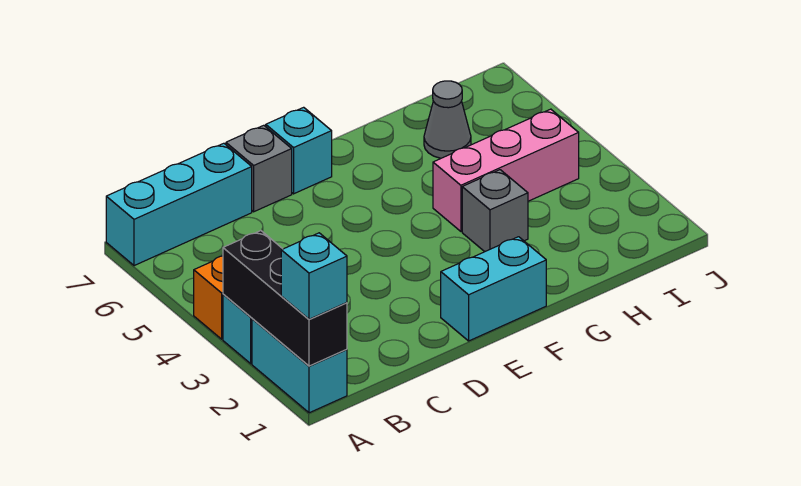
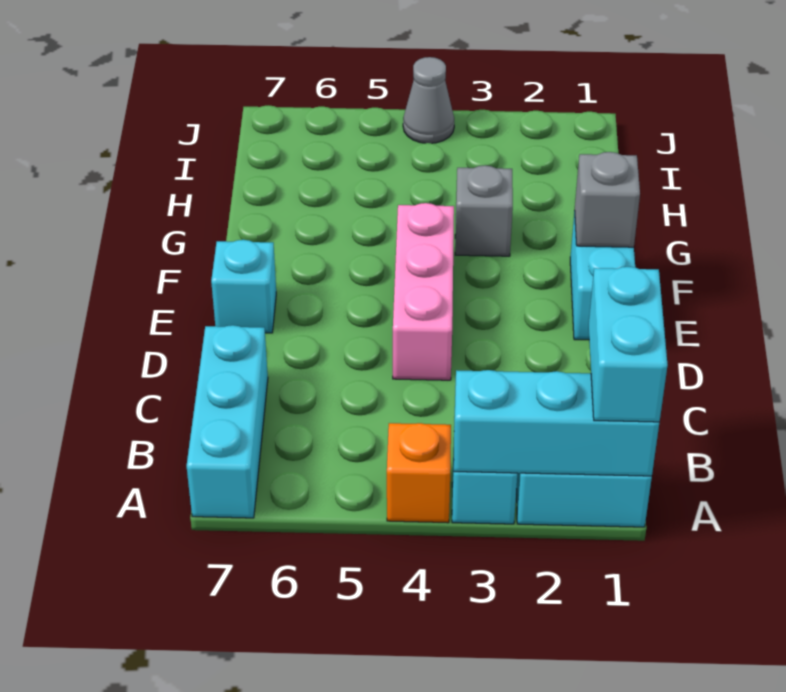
black brick A1:A3 level 2 -> cyan brick A1:A3 level 2
cyan brick A1 level 3 -> cyan brick A1:B1 level 3
grey brick D7 level 1 -> grey brick F1 level 2
pink brick G4:I4 level 1 -> pink brick D4:F4 level 1
grey cone H6 level 1 -> grey cone J4 level 1

